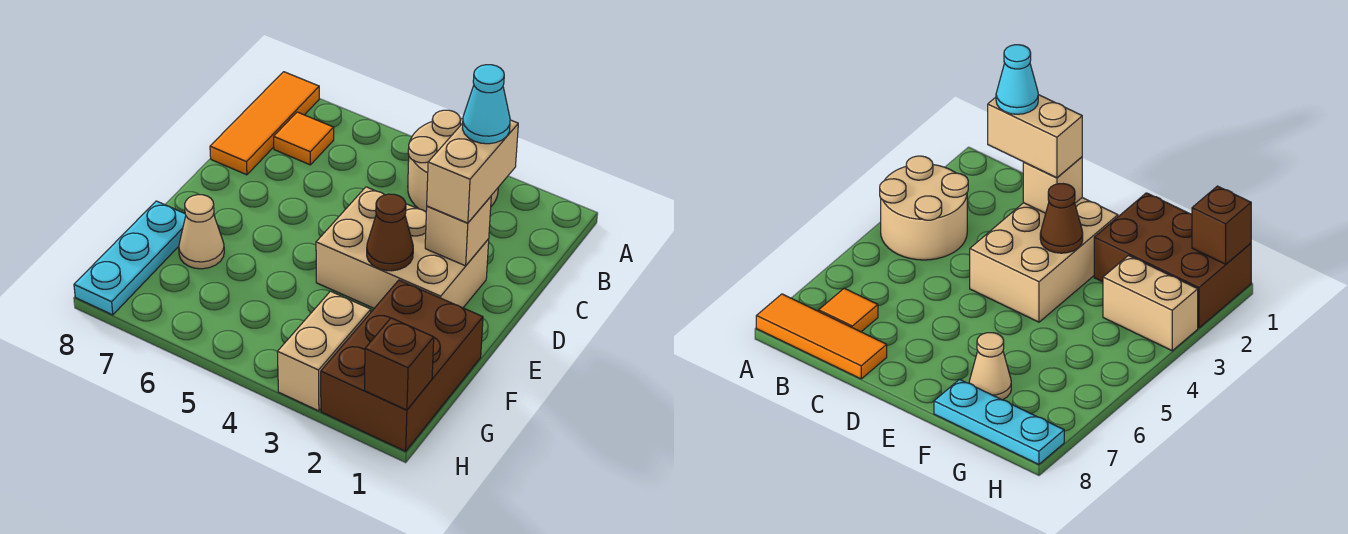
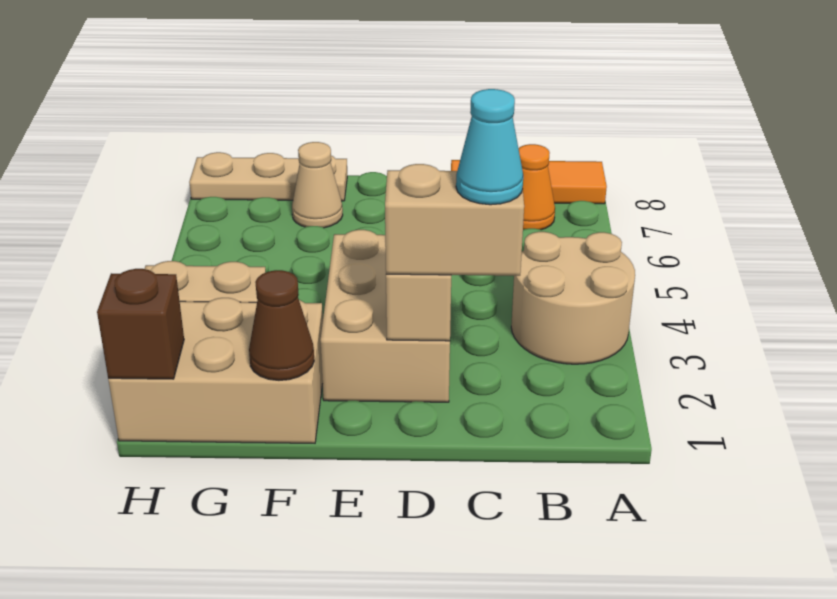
orange tile B7 level 1 -> orange cone B7 level 1
brown cone E3 level 2 -> brown cone F1 level 2
brown brick F1:H2 level 1 -> tan brick F1:H2 level 1
cyan plate F8:H8 level 1 -> tan plate F8:H8 level 1

